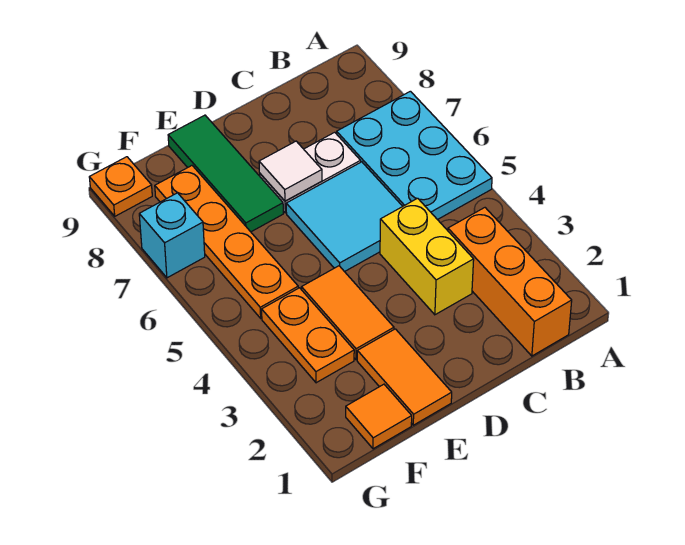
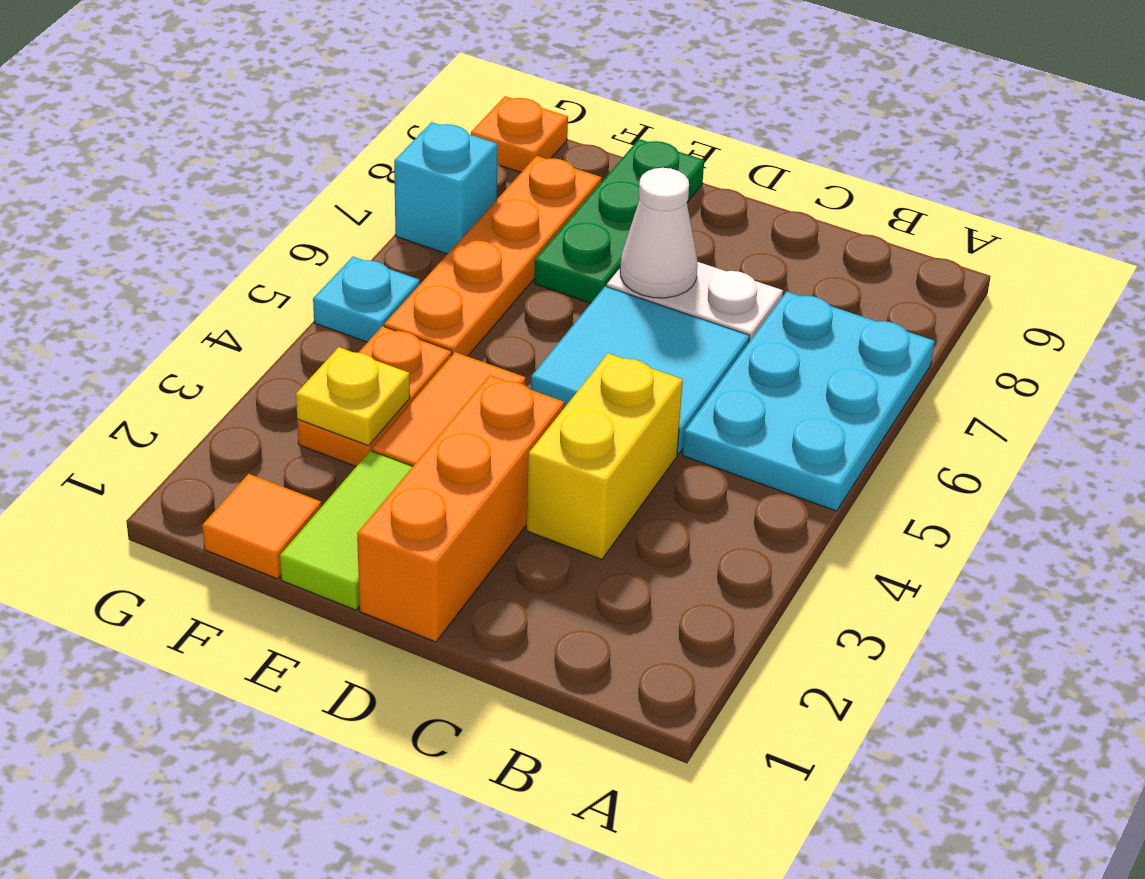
orange brick B1:B3 level 1 -> orange brick D1:D3 level 1
white tile D7 level 2 -> white cone D7 level 2
orange tile E1:E2 level 1 -> lime tile E1:E2 level 1
green tile E7:E9 level 1 -> green plate E7:E9 level 1
none -> yellow plate F3 level 2
none -> cyan plate G5 level 1

